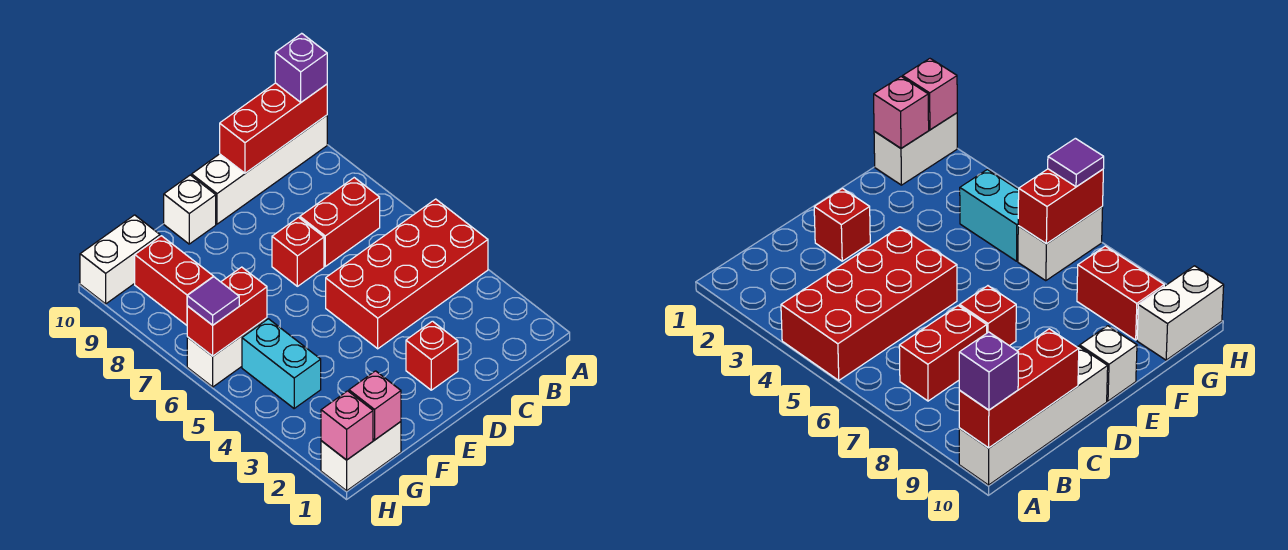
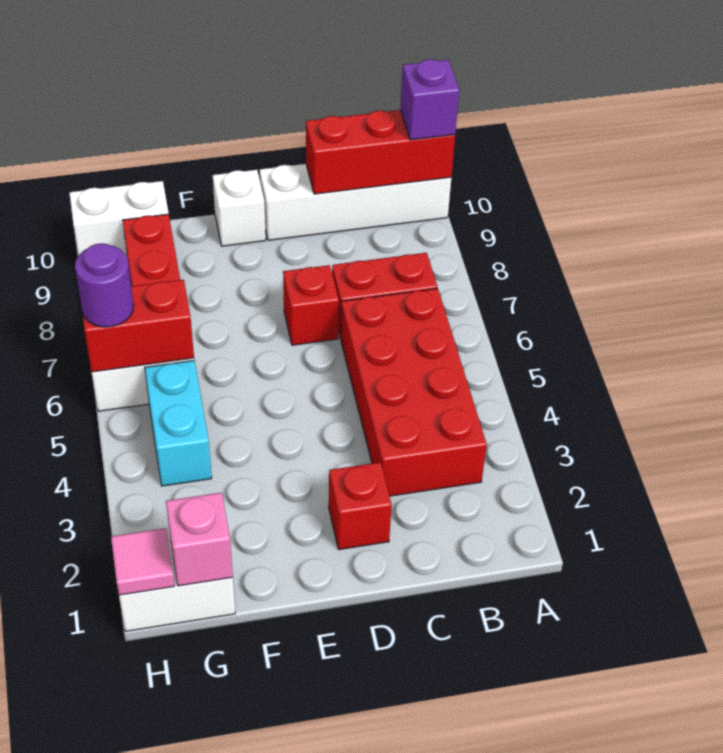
red brick A4:D5 level 1 -> red brick B3:C6 level 1
pink brick H1 level 2 -> pink tile H1 level 2
purple tile H6 level 3 -> purple round brick H6 level 3

